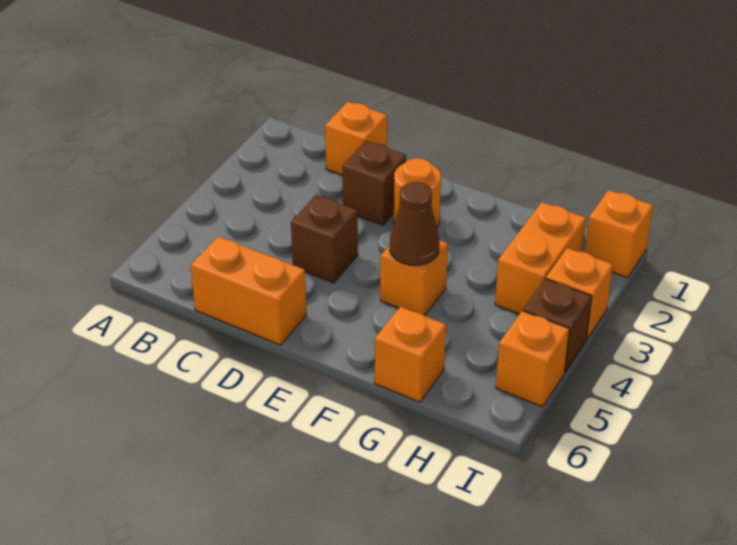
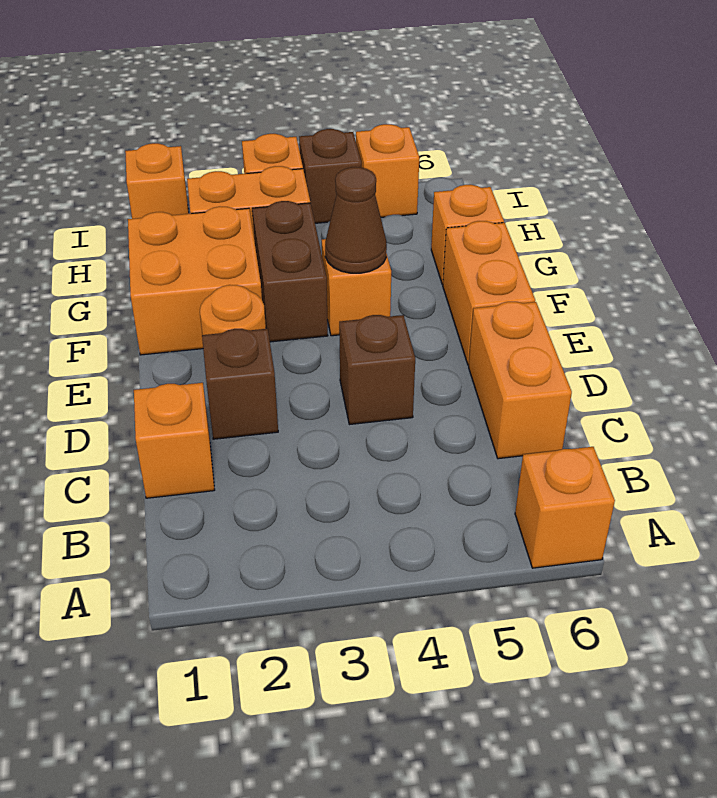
none -> orange brick A6 level 1
none -> orange brick E6:F6 level 1
none -> orange brick F1:G2 level 1
none -> brown brick F3:G3 level 1

